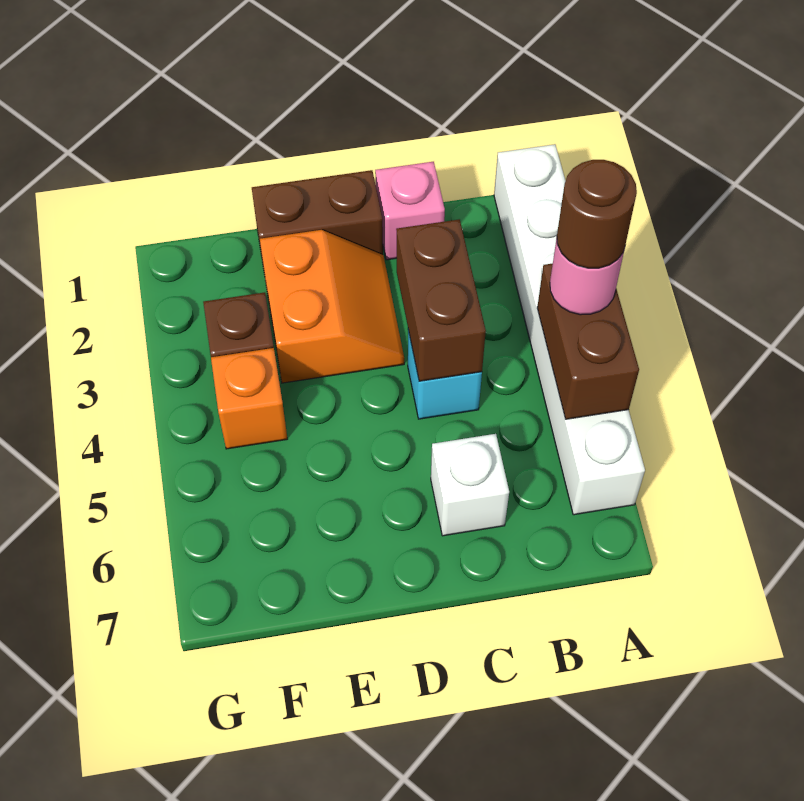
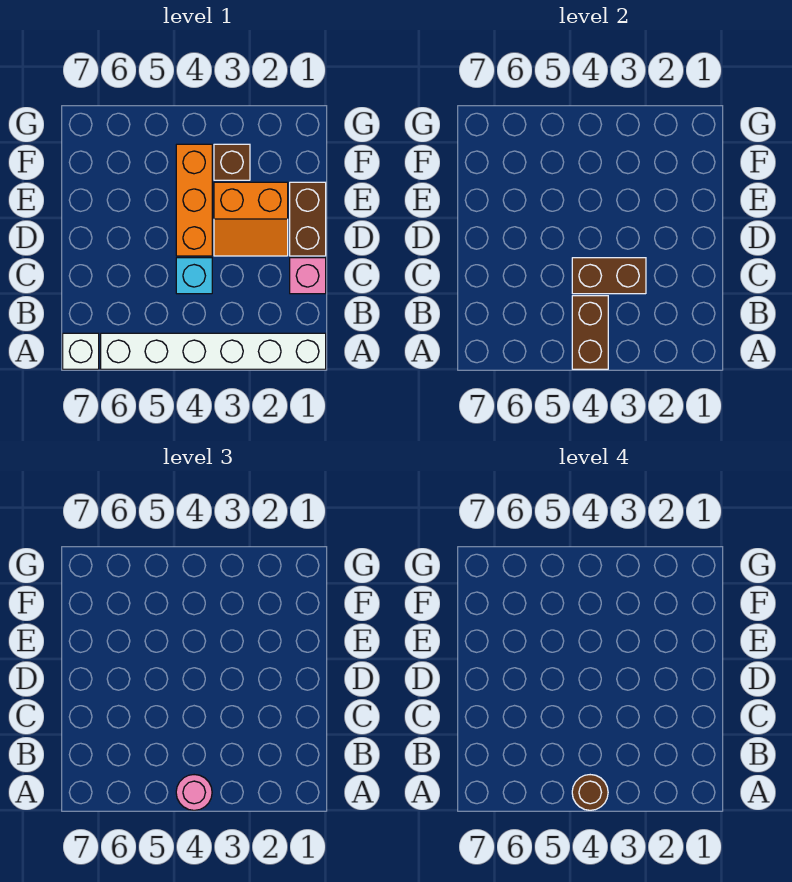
brown brick A4:A5 level 2 -> brown brick A4:B4 level 2
white brick C6 level 1 -> white brick A7 level 1
orange brick F4 level 1 -> orange brick D4:F4 level 1

